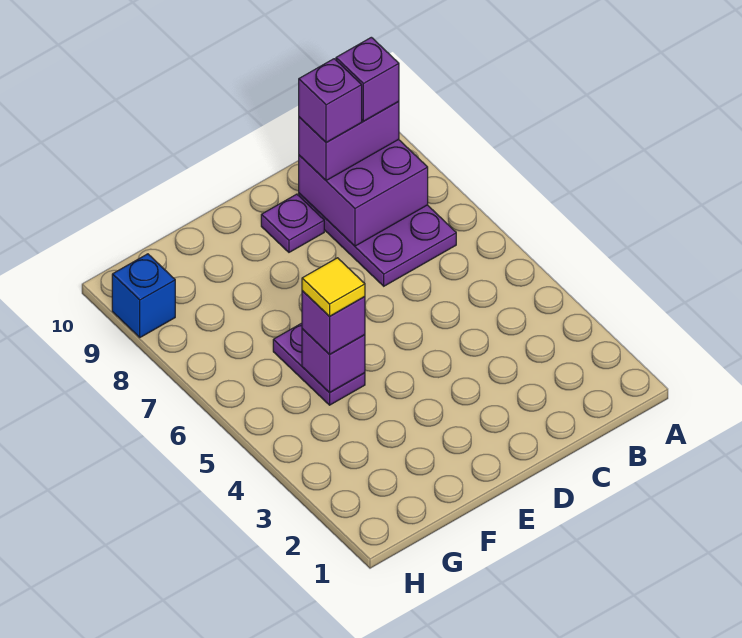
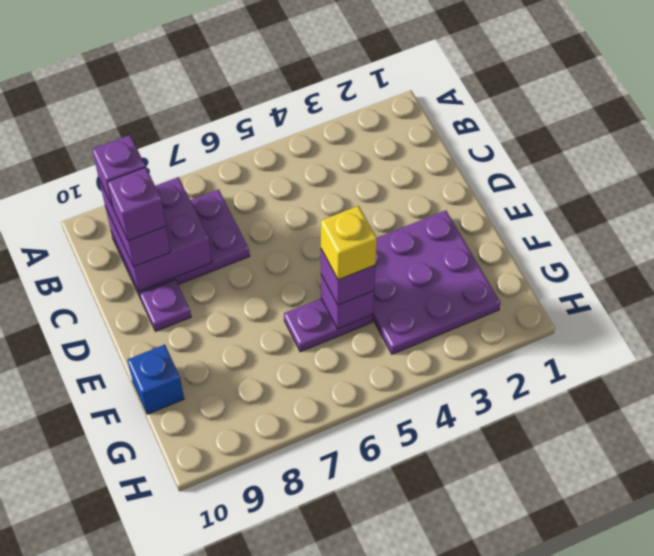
none -> purple plate E2:G4 level 1
yellow tile F5 level 4 -> yellow brick F5 level 4
blue brick H9 level 1 -> blue brick F10 level 1

